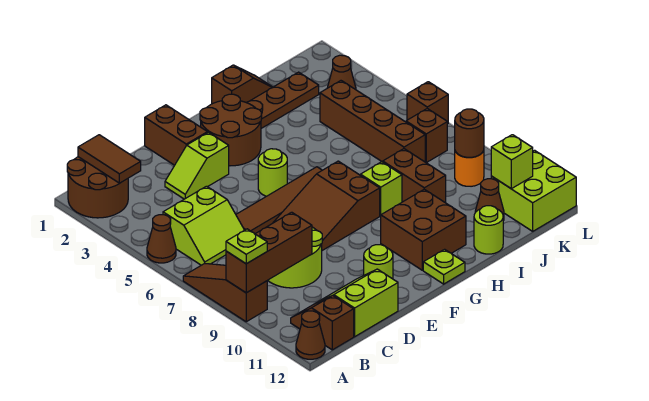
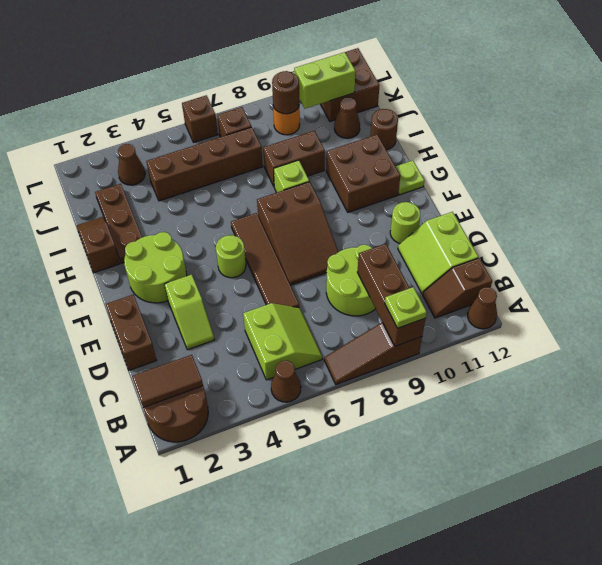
brown brick E1:E2 level 1 -> brown brick D1:E1 level 1
brown round brick F2:G3 level 1 -> lime round brick F2:G3 level 1
lime round brick I12 level 1 -> brown round brick I12 level 1
lime brick K11:L12 level 1 -> brown brick K11:L12 level 1
lime brick K11 level 2 -> lime brick K10:K11 level 2

